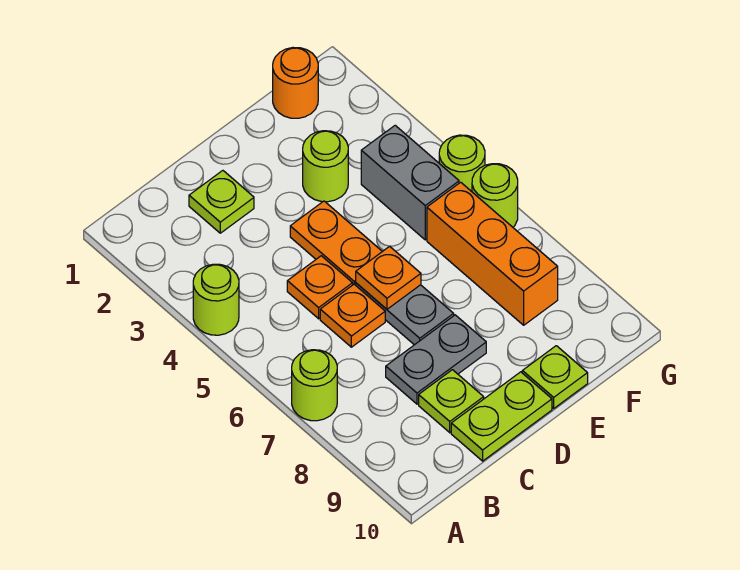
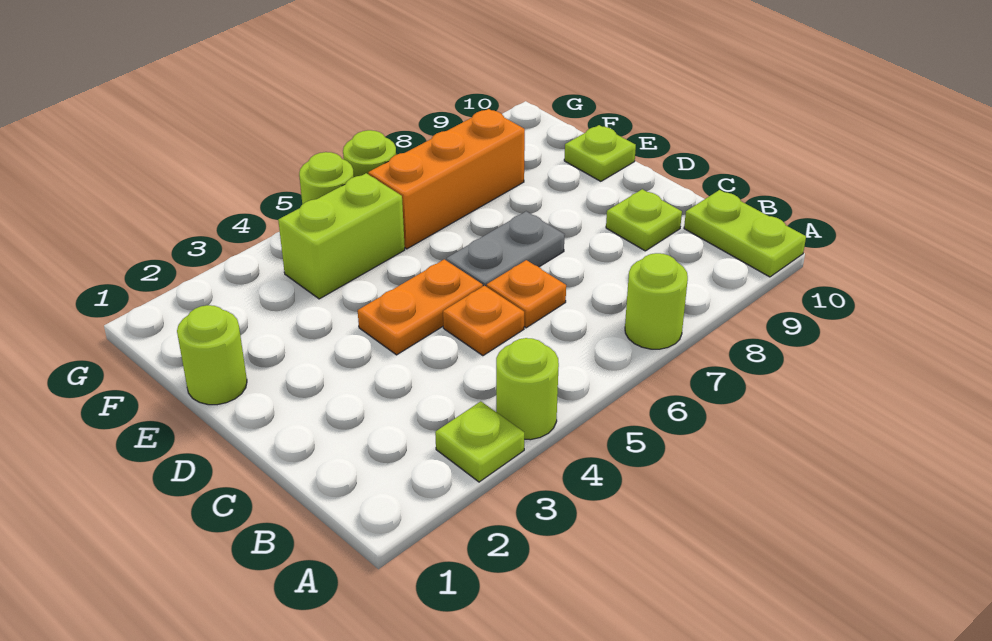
lime plate C2 level 1 -> lime plate A3 level 1
grey plate C8:D8 level 1 -> none
lime plate C10:D10 level 1 -> lime plate A10:B10 level 1
orange plate D6 level 2 -> none
lime round brick E3 level 1 -> lime round brick E1 level 1
orange round brick F1 level 1 -> none
grey brick F4:F5 level 1 -> lime brick F4:F5 level 1

